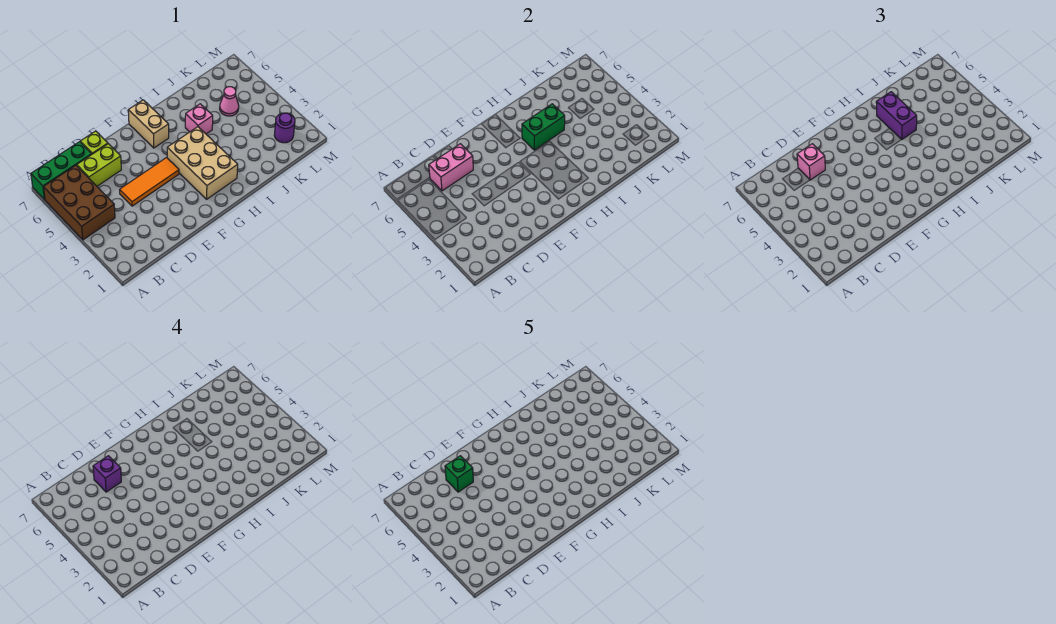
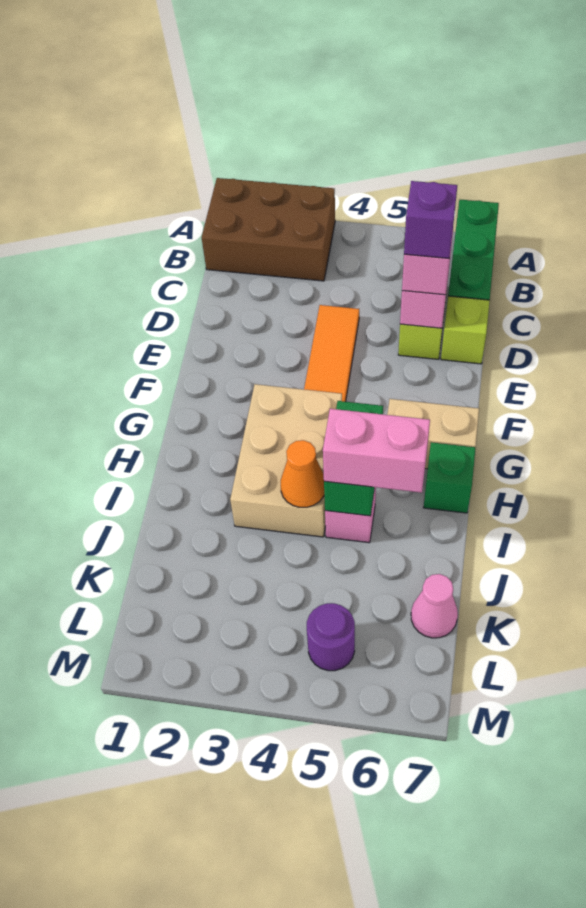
brown brick A4:B6 level 1 -> brown brick A1:B3 level 1
green brick D6 level 5 -> green brick H7 level 1
tan brick G2:H4 level 1 -> tan brick G3:I4 level 1
none -> orange cone I4 level 2
purple brick I5:I6 level 3 -> pink brick I5:I6 level 3
pink cone K5 level 1 -> pink cone K7 level 1
purple round brick L2 level 1 -> purple round brick L5 level 1

